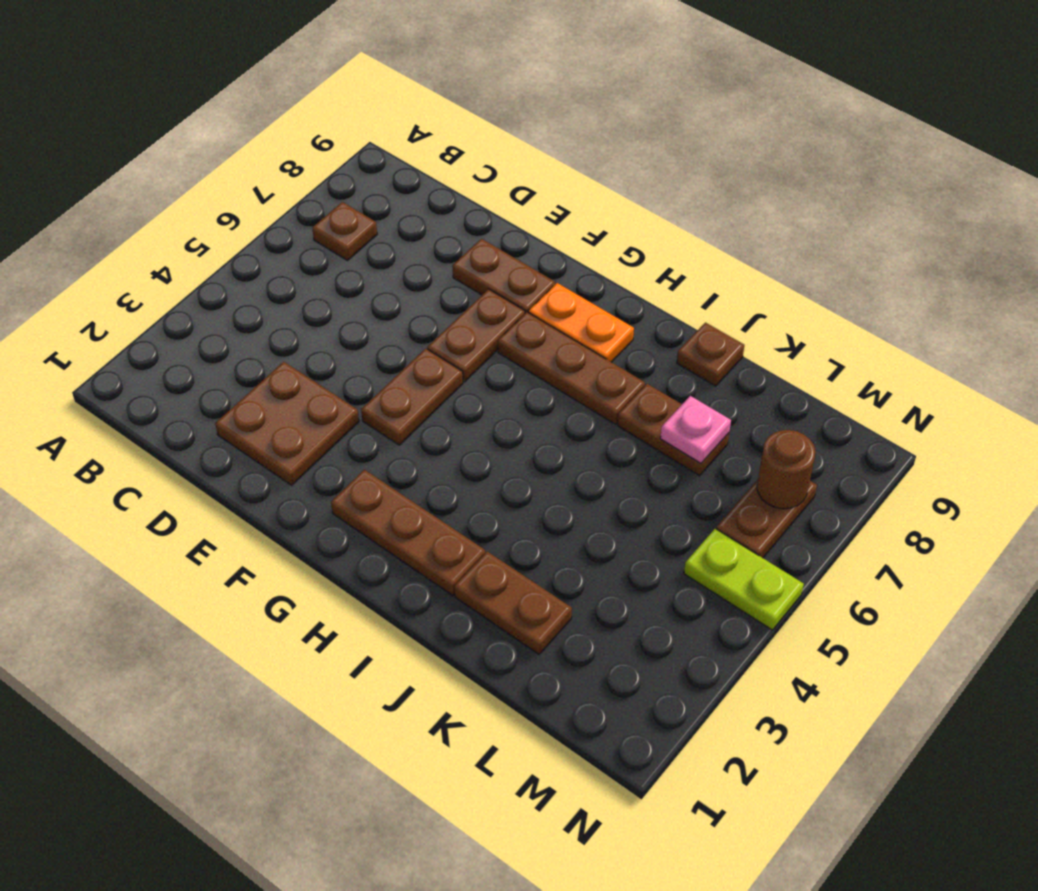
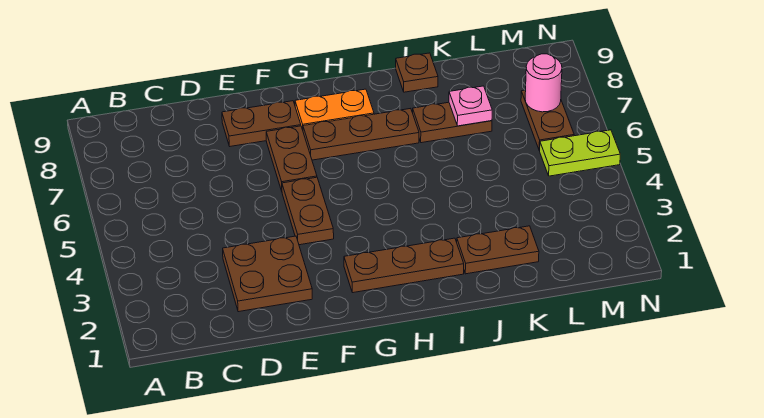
brown plate B7 level 1 -> none
brown round brick M7 level 2 -> pink round brick M7 level 2

